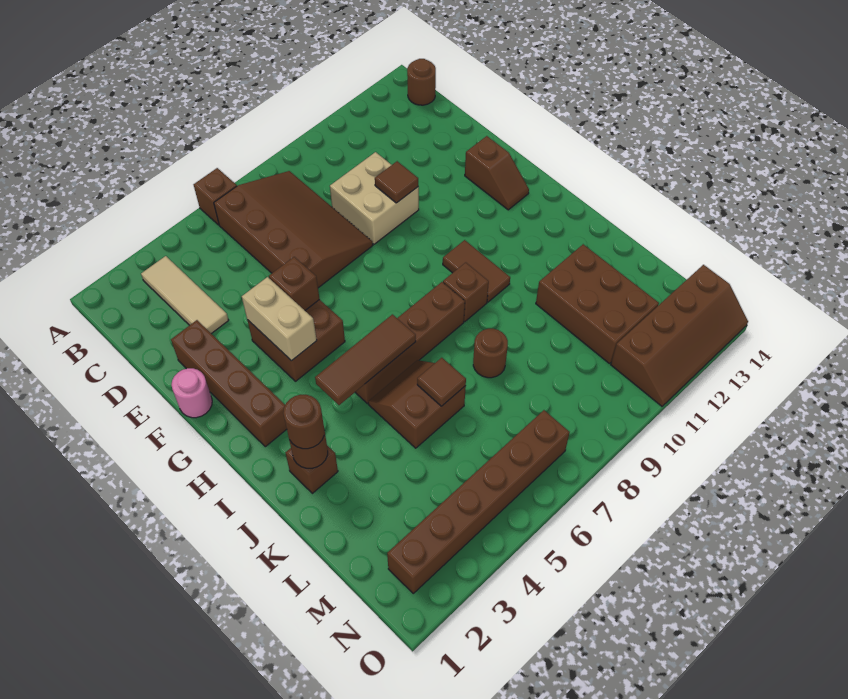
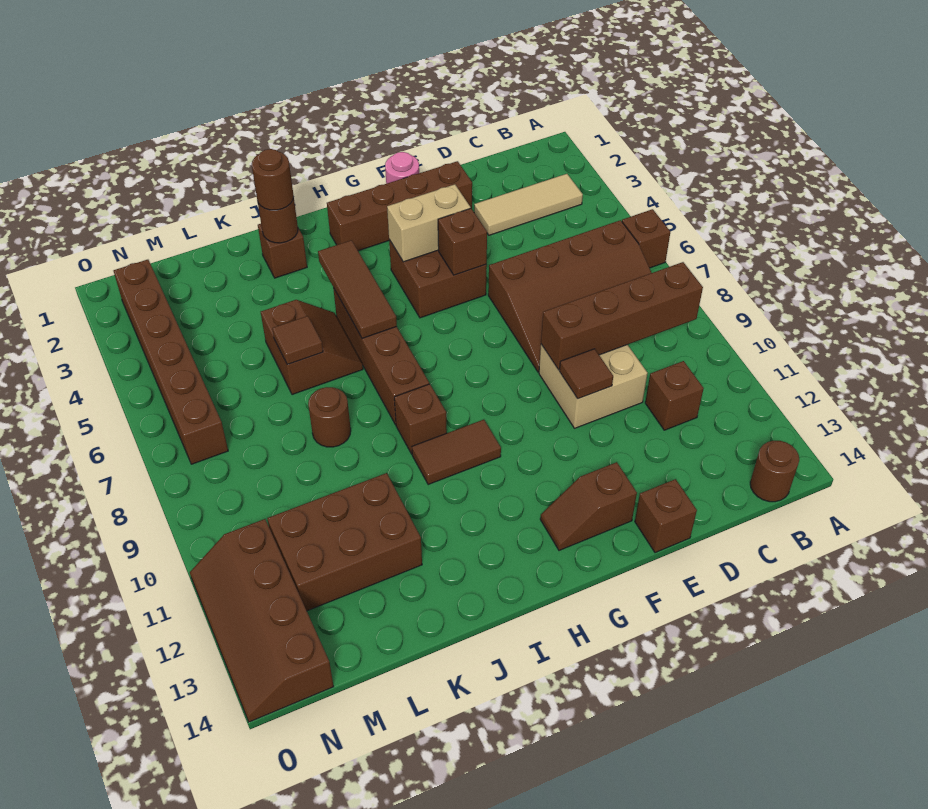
none -> brown brick B9:E9 level 2
none -> brown brick C11 level 1
none -> brown brick E14 level 1

